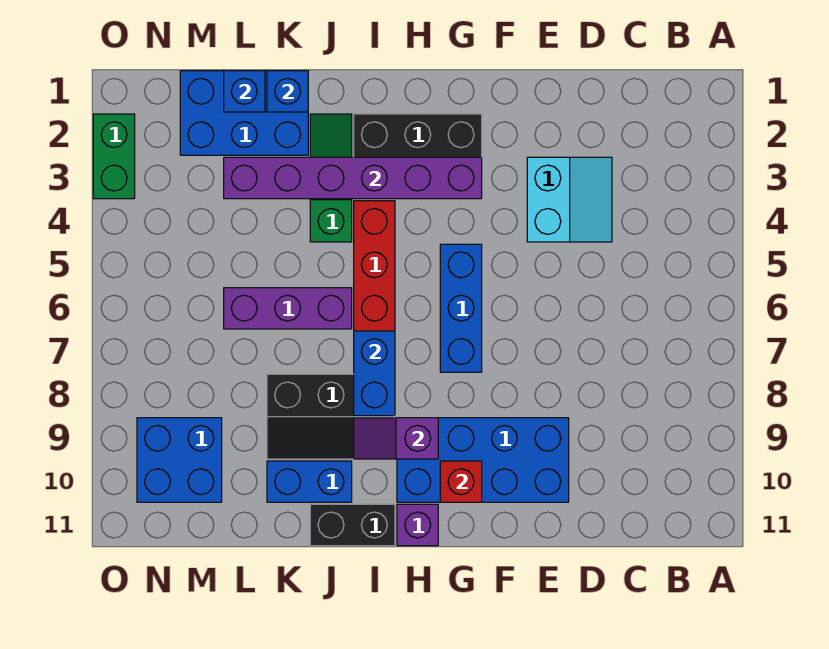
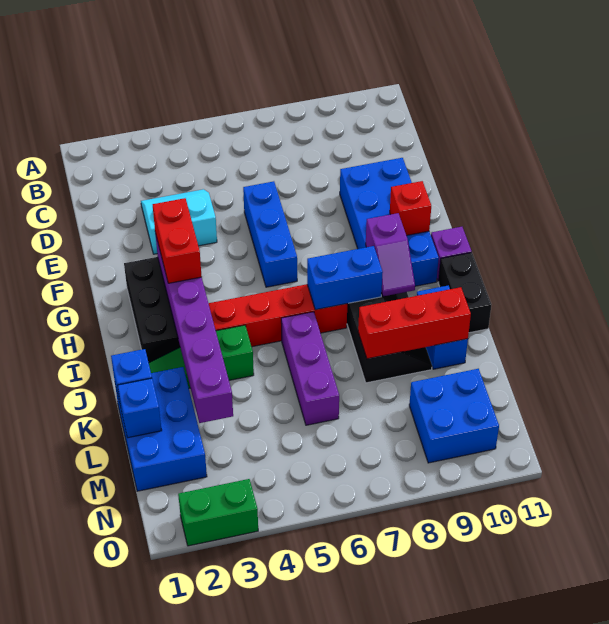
none -> red brick G3:H3 level 3
blue brick G5:G7 level 1 -> blue brick E6:G6 level 1
none -> red brick K8:K10 level 2

